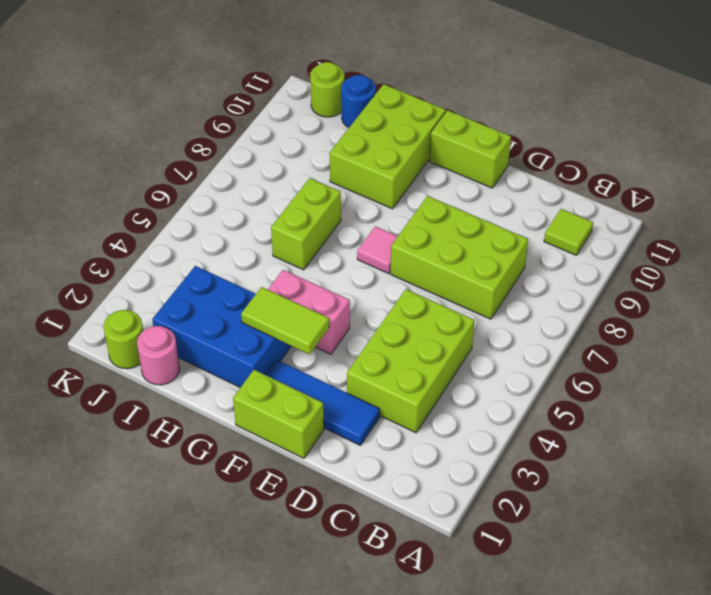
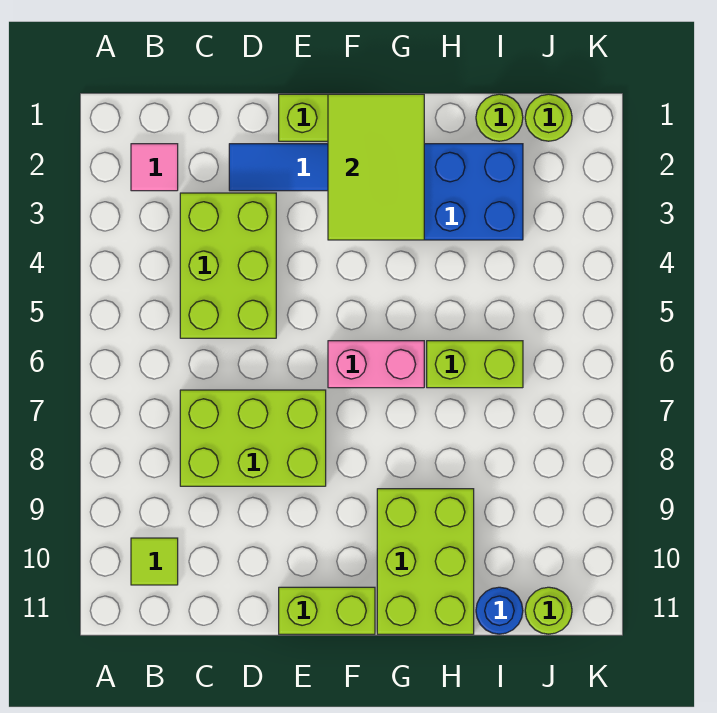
lime tile F3:G3 level 2 -> lime tile F1:G3 level 2
pink brick F4:G4 level 1 -> pink brick F6:G6 level 1
pink tile F7 level 1 -> pink tile B2 level 1
lime brick H6:H7 level 1 -> lime brick H6:I6 level 1
pink round brick I1 level 1 -> lime round brick I1 level 1

